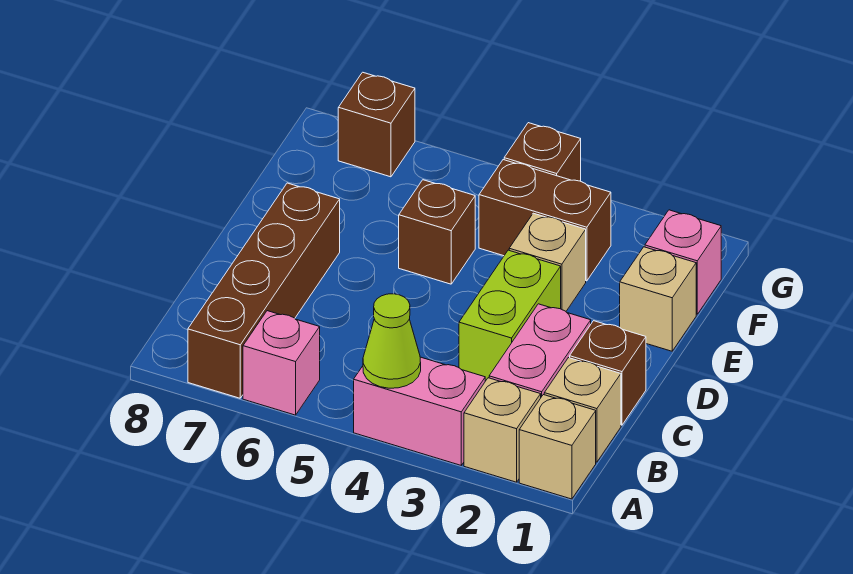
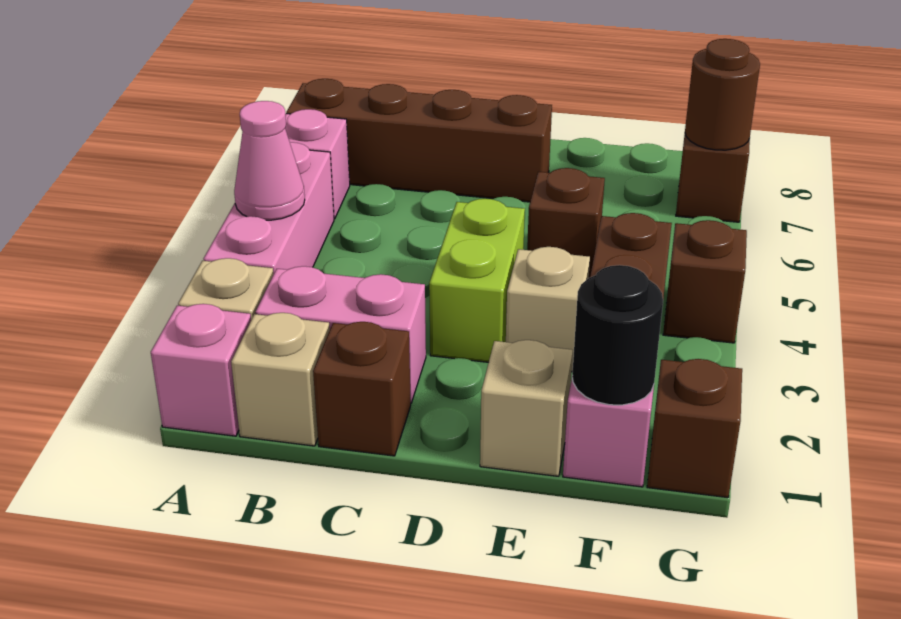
tan brick A1 level 1 -> pink brick A1 level 1
pink brick A3:A4 level 1 -> pink brick A3:A5 level 1
lime cone A4 level 2 -> pink cone A4 level 2
lime brick C3:D3 level 1 -> lime brick D3:D4 level 1
none -> black round brick F1 level 2
none -> brown brick G1 level 1
none -> brown round brick G7 level 2

